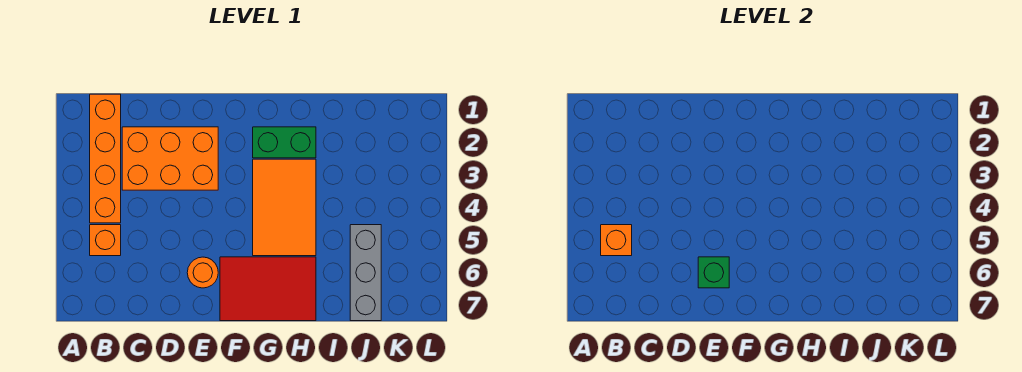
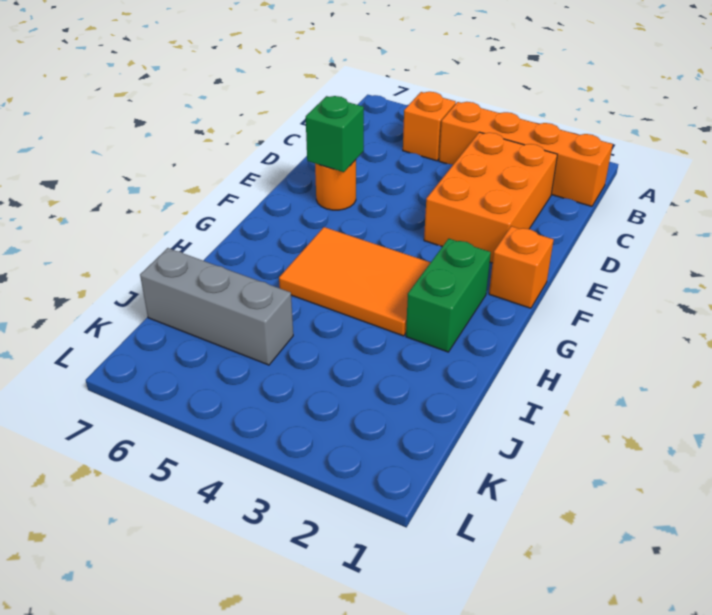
orange brick B5 level 2 -> orange brick F1 level 1
red tile F6:H7 level 1 -> none

